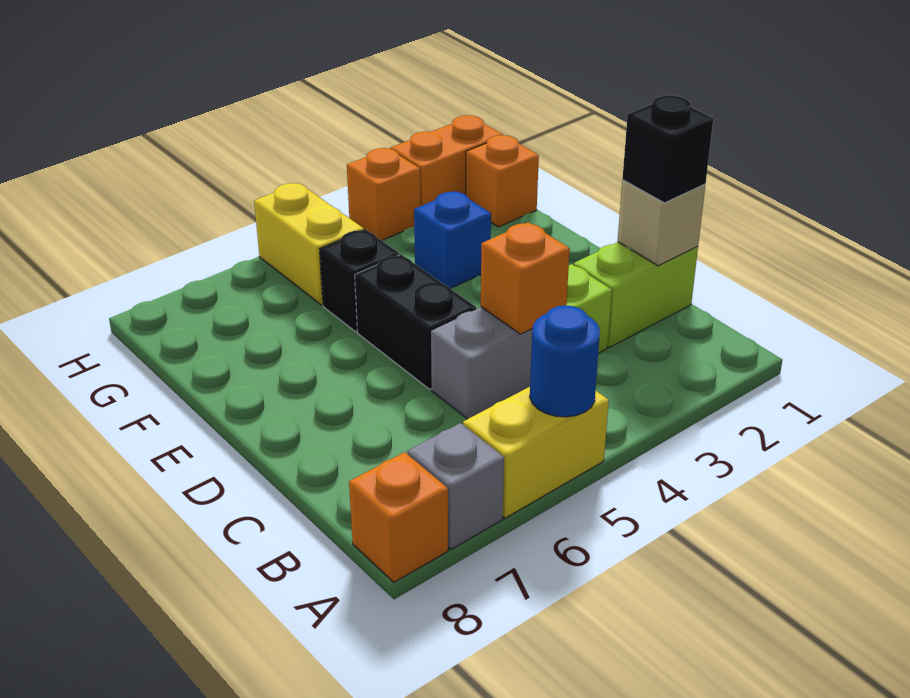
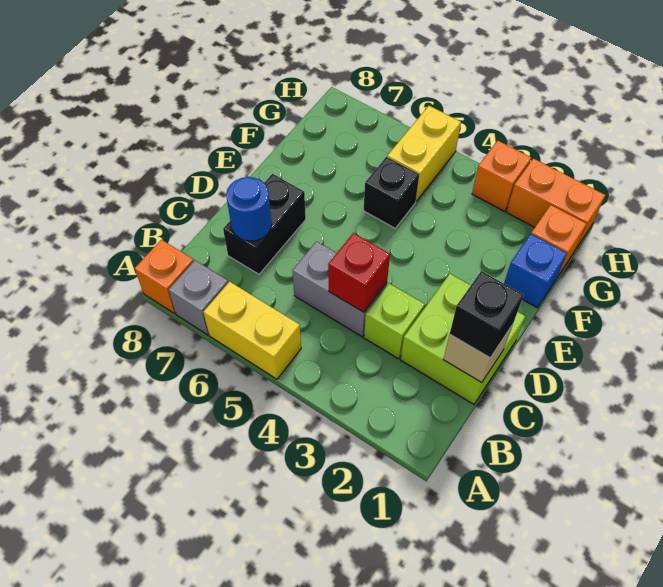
blue round brick A5 level 2 -> blue round brick C7 level 2
lime brick C1:C2 level 1 -> lime brick C1:D2 level 1
orange brick C4 level 2 -> red brick C4 level 2
black brick D5:E5 level 1 -> black brick C7:D7 level 1
blue brick F3 level 1 -> blue brick F1 level 1

